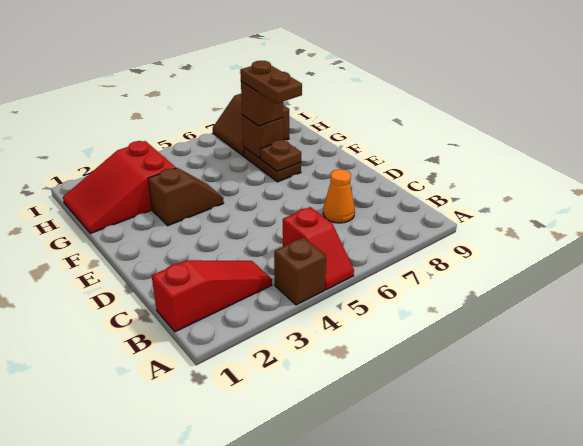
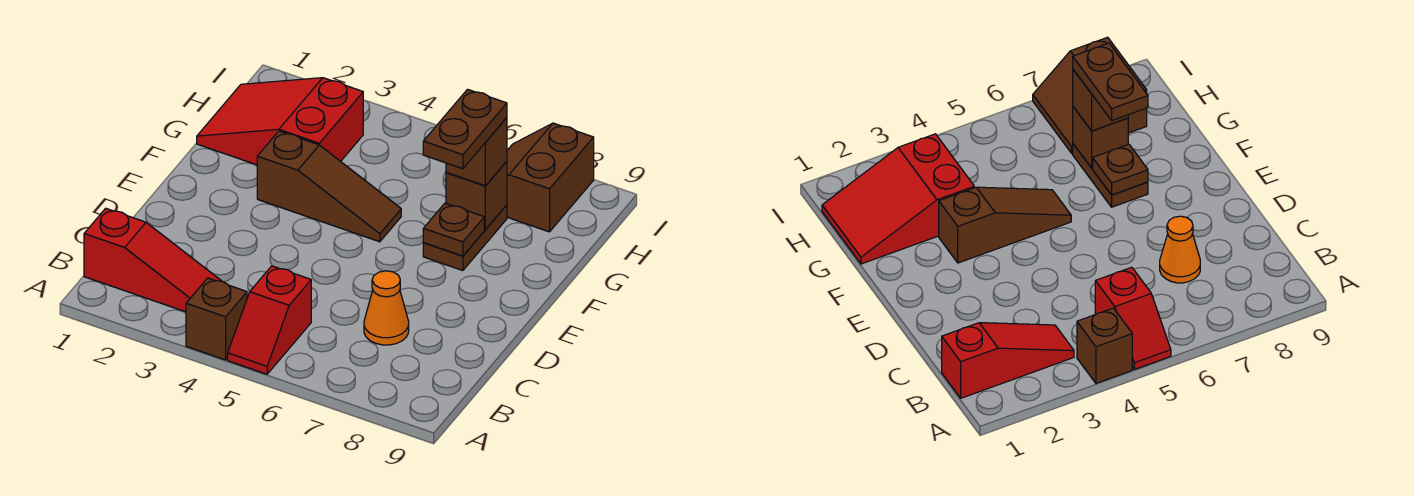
brown slope F3:F4 level 1 top 3 -> brown slope F3:F5 level 1 top 3

